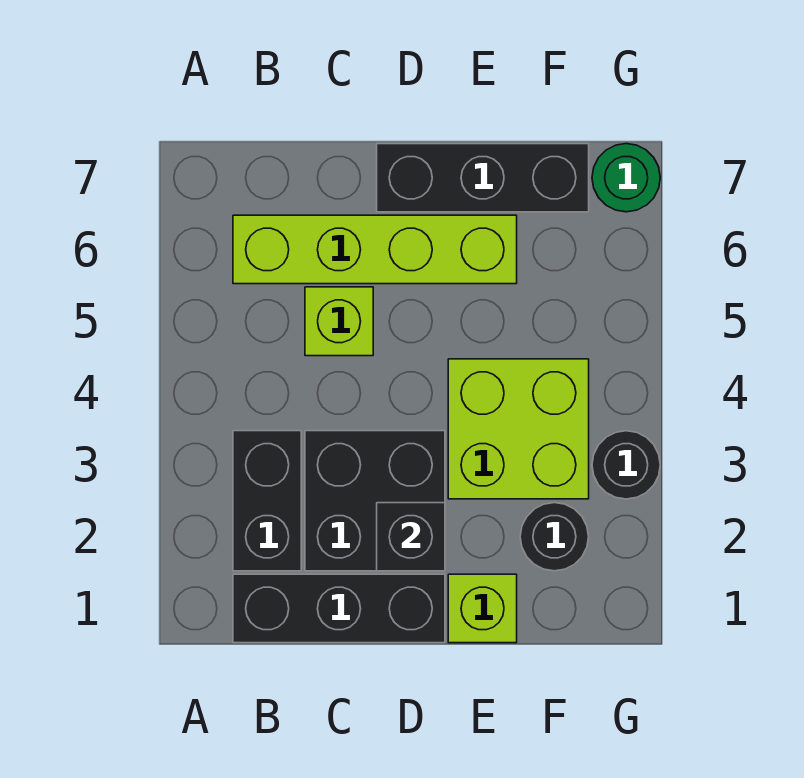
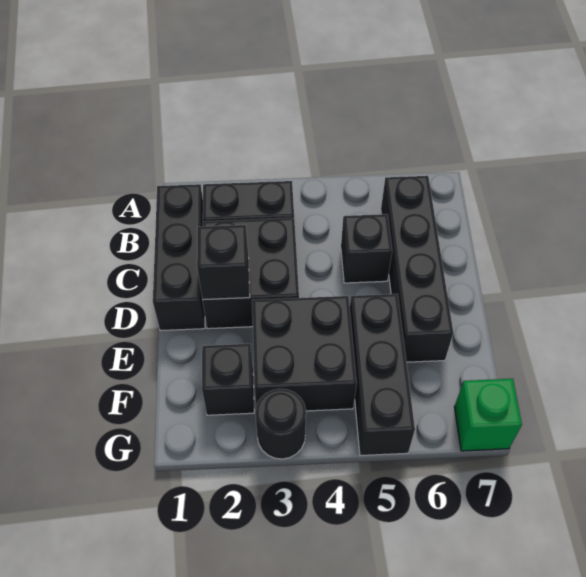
lime brick B6:E6 level 1 -> black brick B6:E6 level 1
lime brick C5 level 1 -> black brick C5 level 1
black brick D7:F7 level 1 -> black brick E5:G5 level 1
lime brick E1 level 1 -> none
lime brick E3:F4 level 1 -> black brick E3:F4 level 1
black round brick F2 level 1 -> black brick F2 level 1
green round brick G7 level 1 -> green brick G7 level 1

